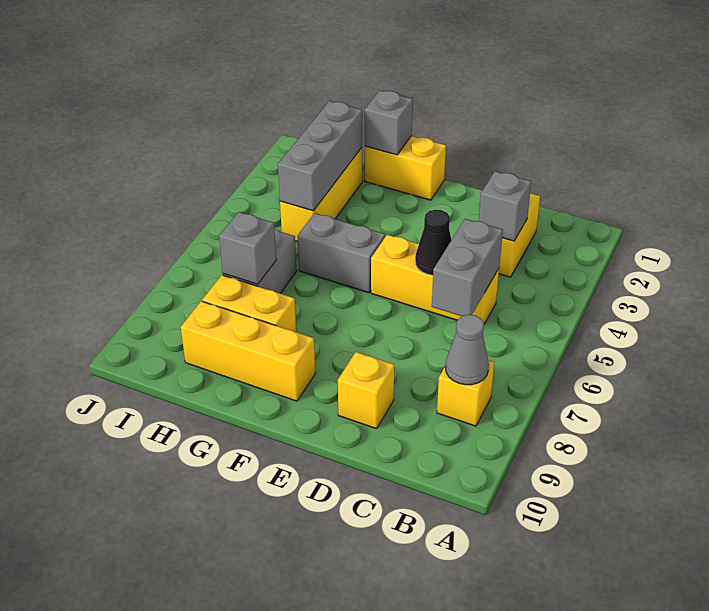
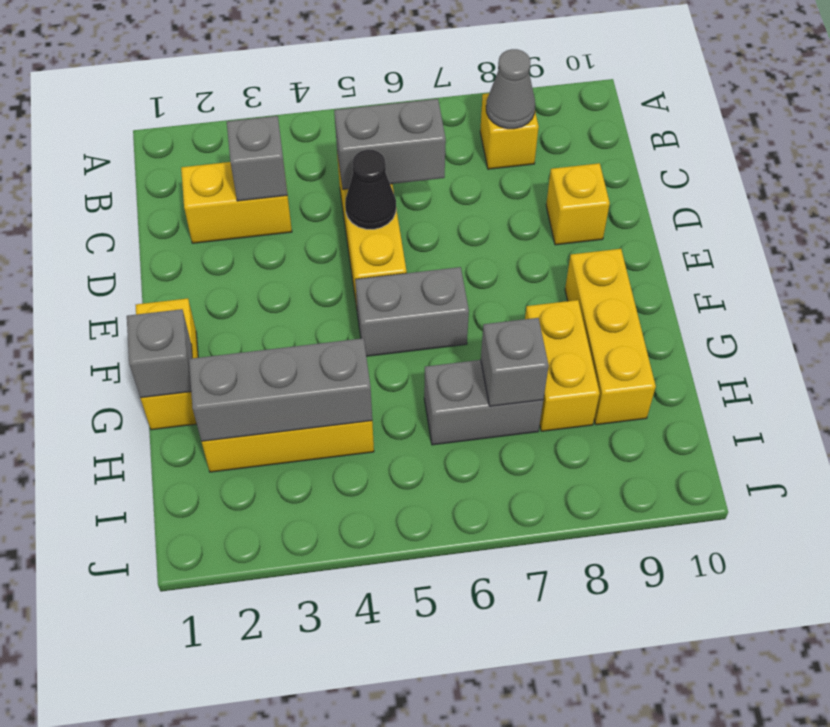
grey brick F5:G5 level 1 -> grey brick F5:F6 level 1

